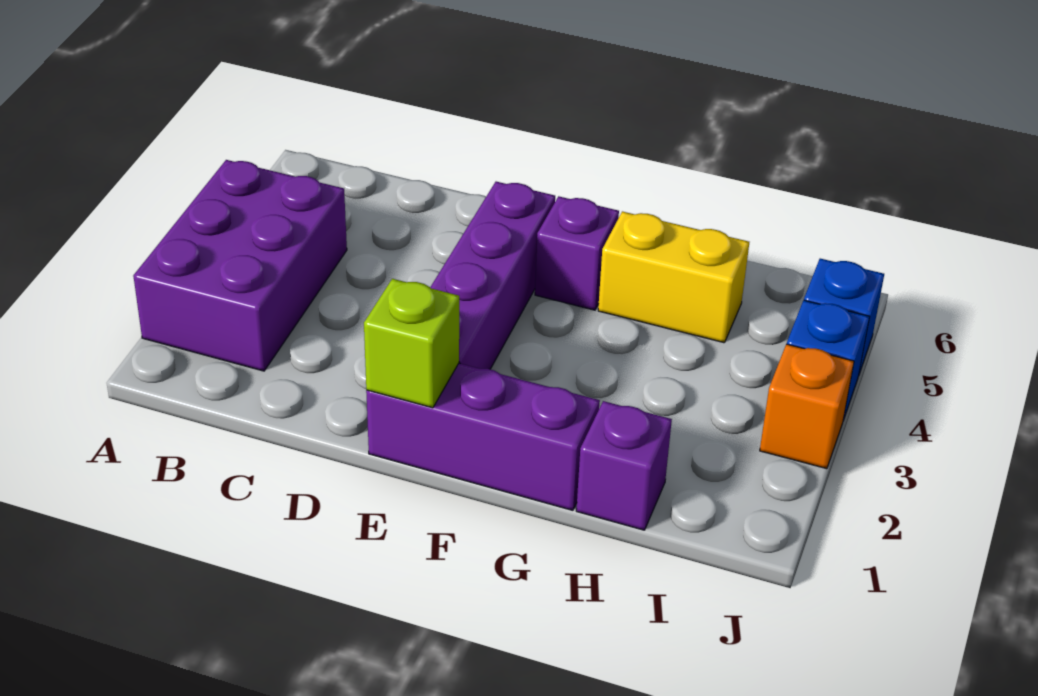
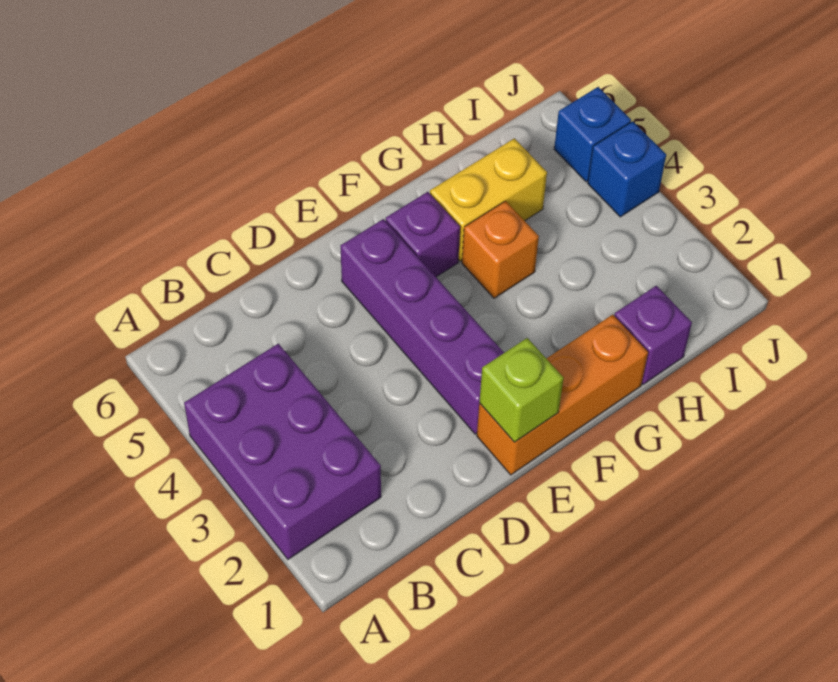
purple brick E1:G1 level 1 -> orange brick E1:G1 level 1
orange brick J3 level 1 -> orange brick G4 level 1

